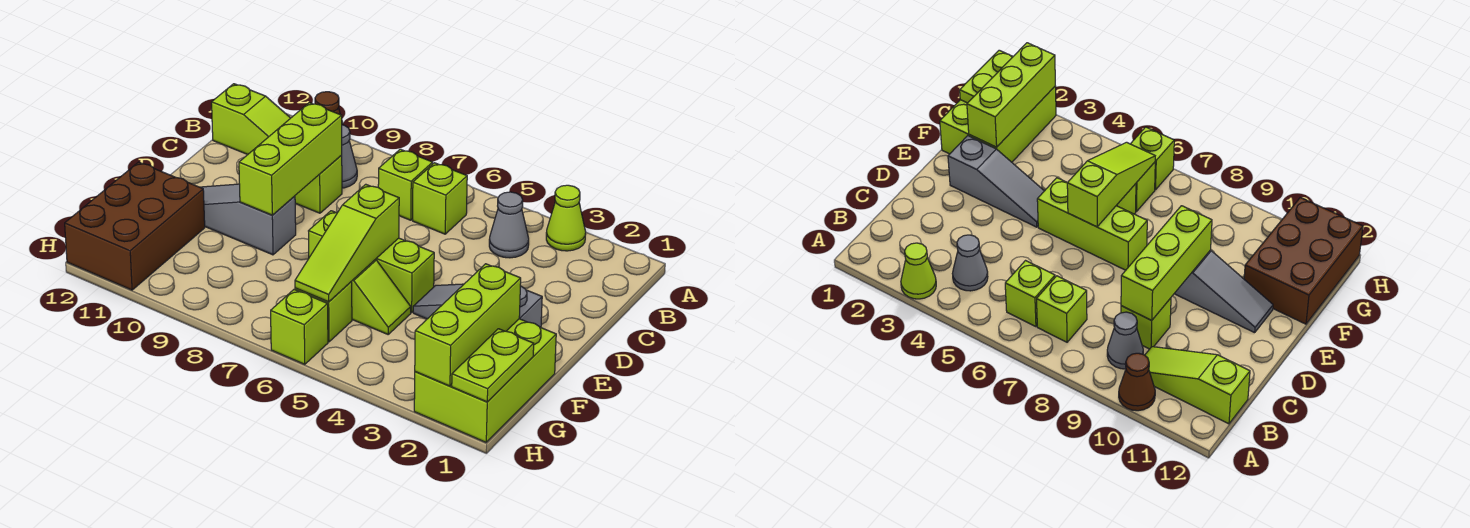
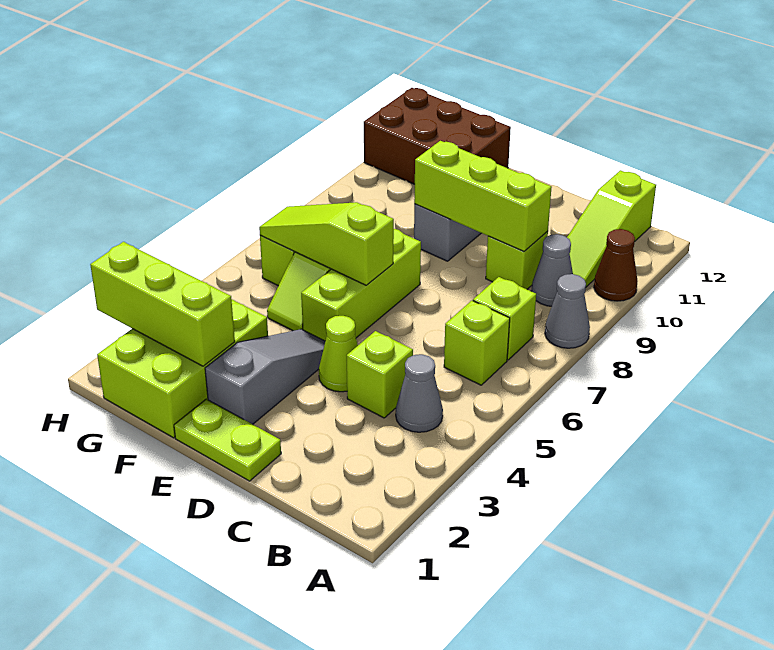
lime cone A3 level 1 -> lime cone D4 level 1
none -> grey cone A8 level 1
lime brick F1:H2 level 1 -> lime brick F1:G3 level 1
lime plate G1:H1 level 2 -> lime plate D1:E1 level 1
lime brick H6 level 1 -> lime brick C4 level 1

